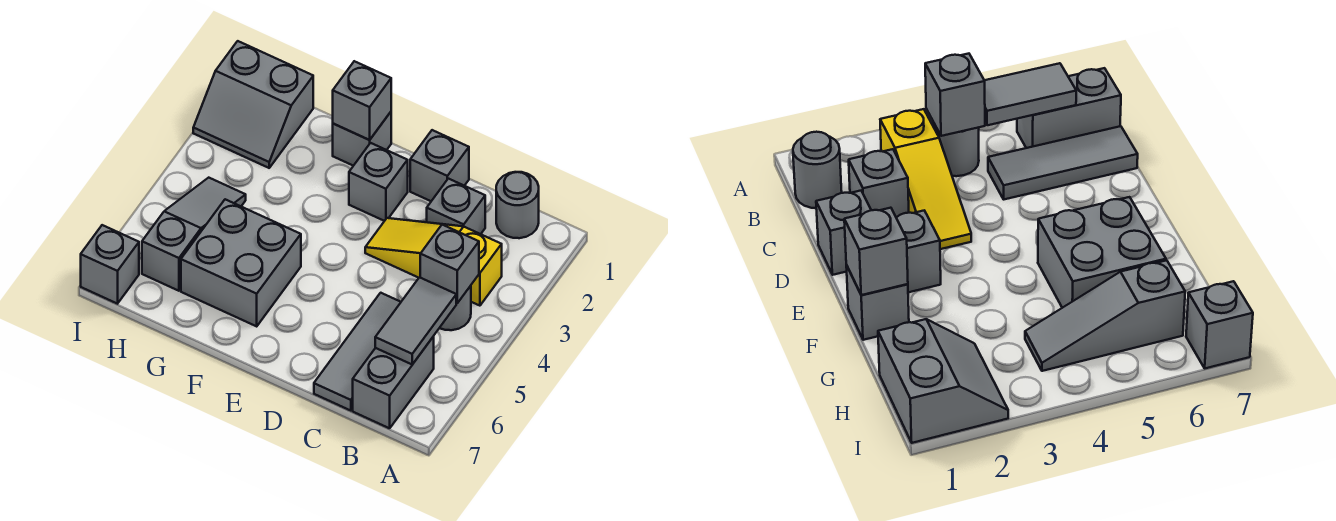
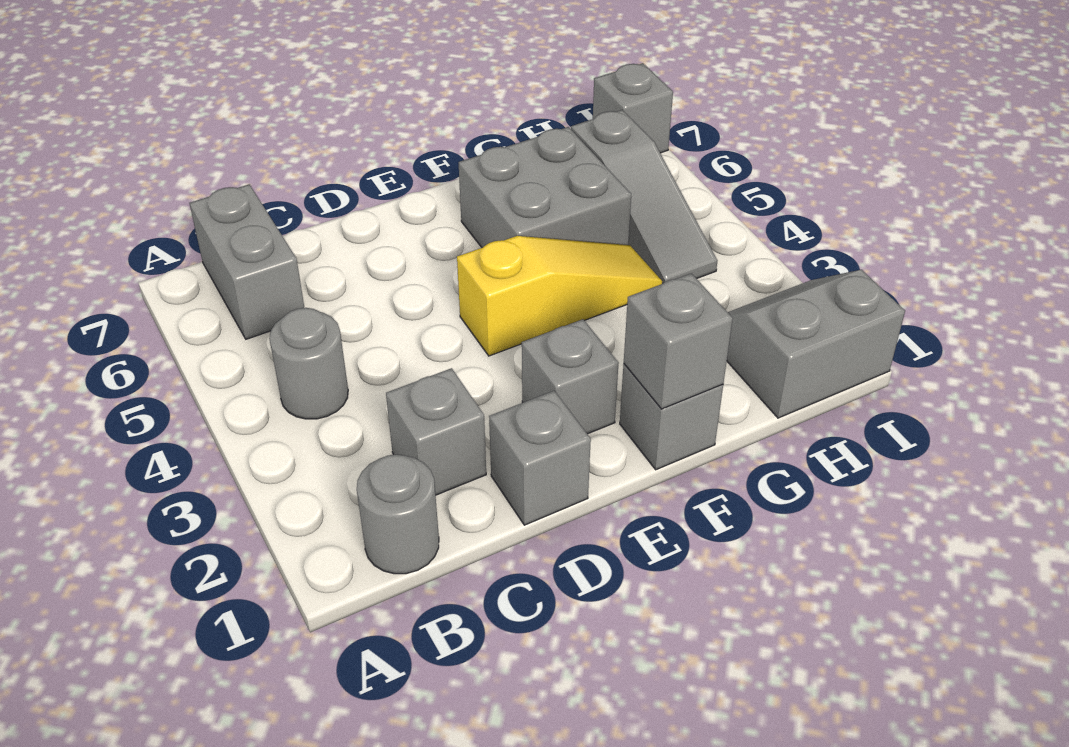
yellow slope B3:D3 level 1 top B -> yellow slope E4:G4 level 1 top E
grey brick B4 level 2 -> none
grey tile B5:B6 level 2 -> none
grey tile C5:C7 level 1 -> none

